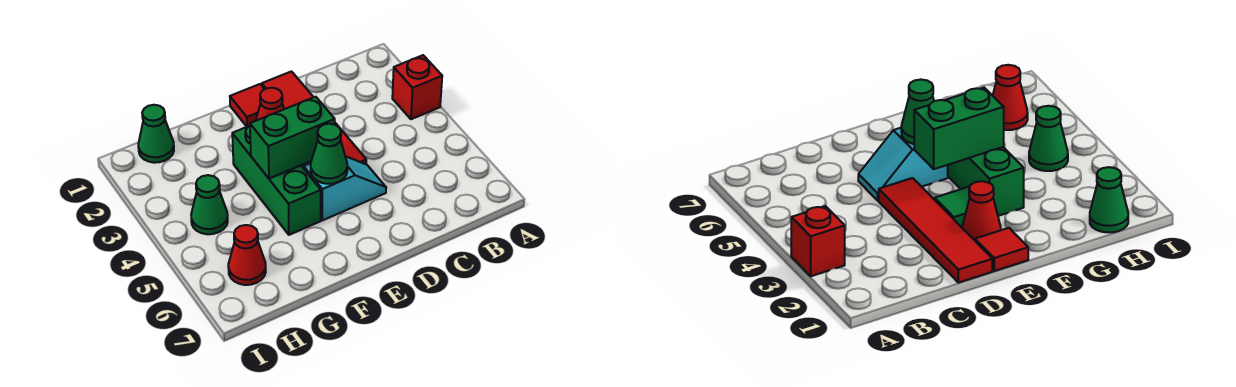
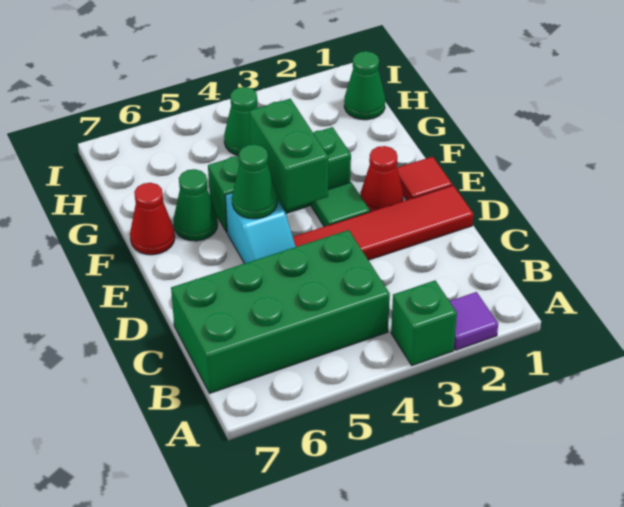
none -> purple tile A2 level 1
red brick A3 level 1 -> green brick A3 level 1
none -> green brick B4:C7 level 1
none -> green cone F6 level 1
red cone H6 level 1 -> red cone F7 level 1

